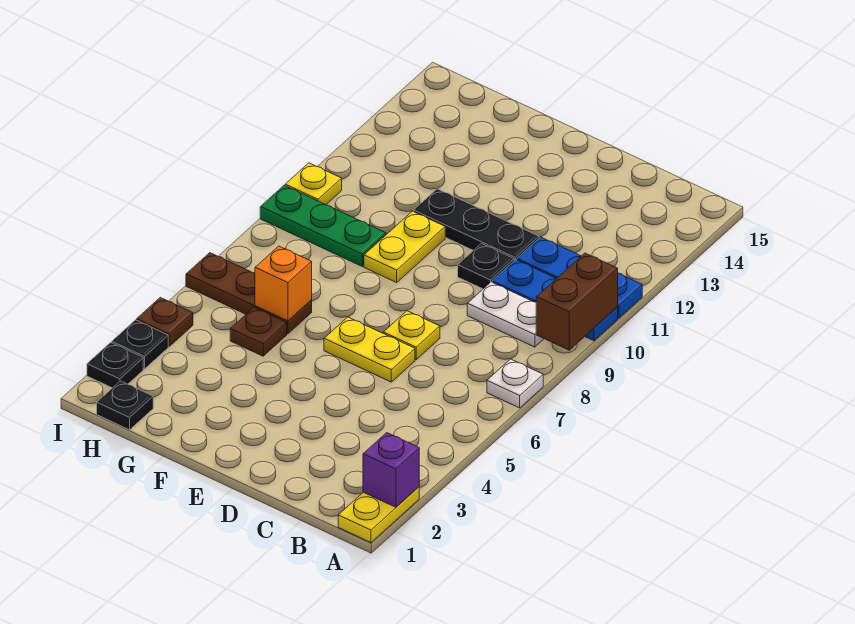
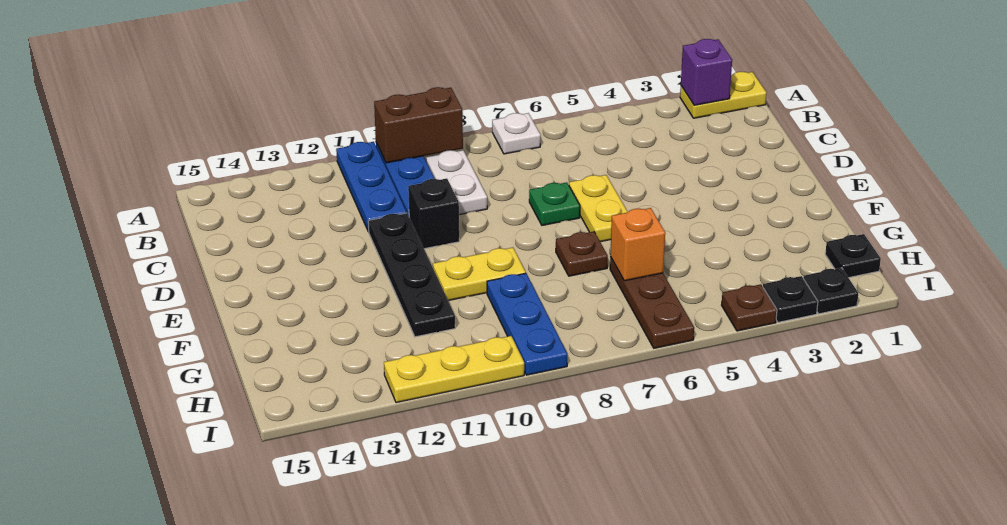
yellow plate D7 level 1 -> green plate D7 level 1
black plate D10 level 1 -> black brick D10 level 1
black plate D11:F11 level 1 -> black plate D11:G11 level 1
brown plate G5 level 1 -> brown plate F7 level 1
green plate G9:I9 level 1 -> blue plate G9:I9 level 1
yellow plate I10 level 1 -> yellow plate I10:I12 level 1

